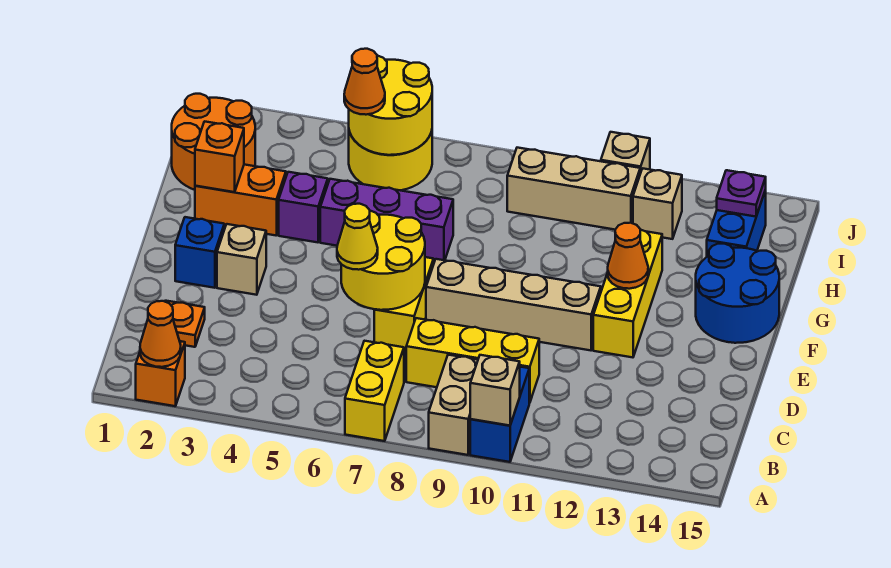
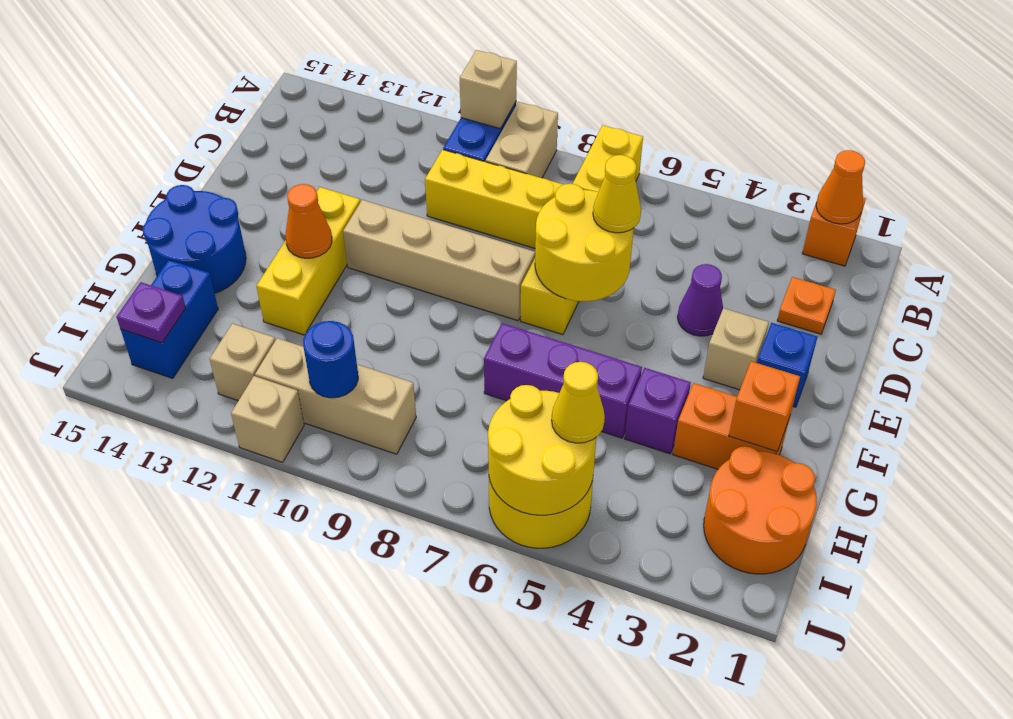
none -> purple cone D4 level 1
orange cone I5 level 3 -> yellow cone I5 level 3
none -> blue round brick I10 level 2

